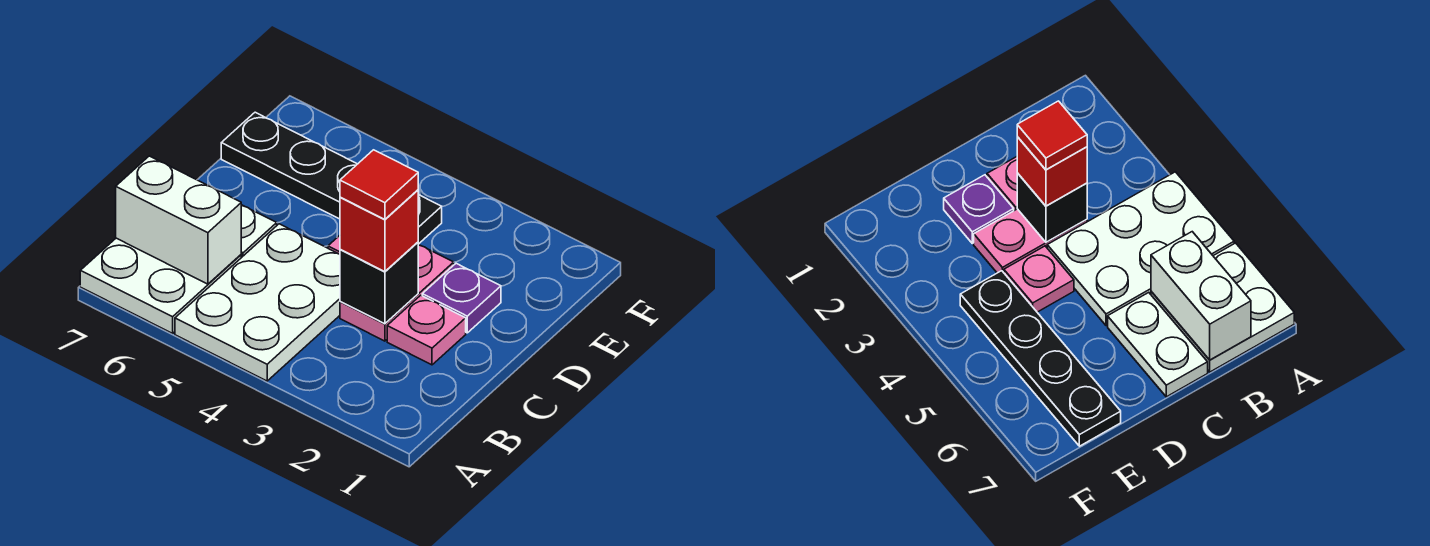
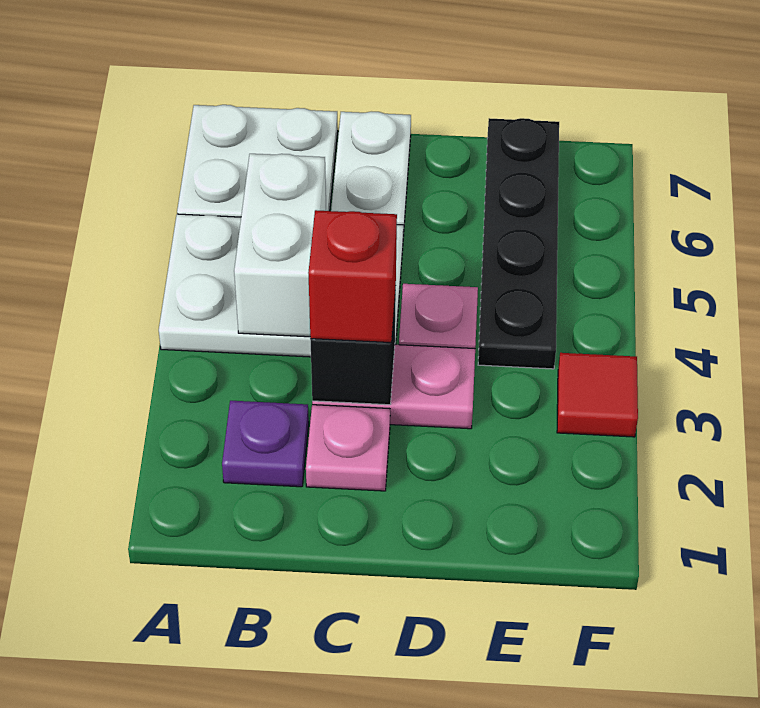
white brick B6:B7 level 2 -> white brick B4:B5 level 2
red tile C3 level 4 -> red tile F3 level 1
purple plate D2 level 1 -> purple plate B2 level 1

